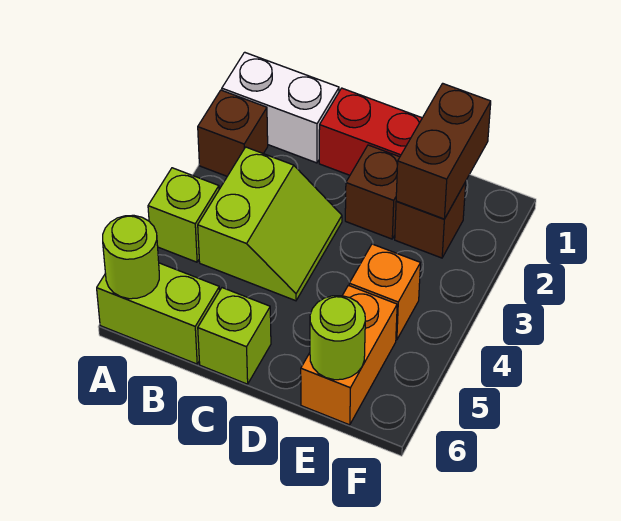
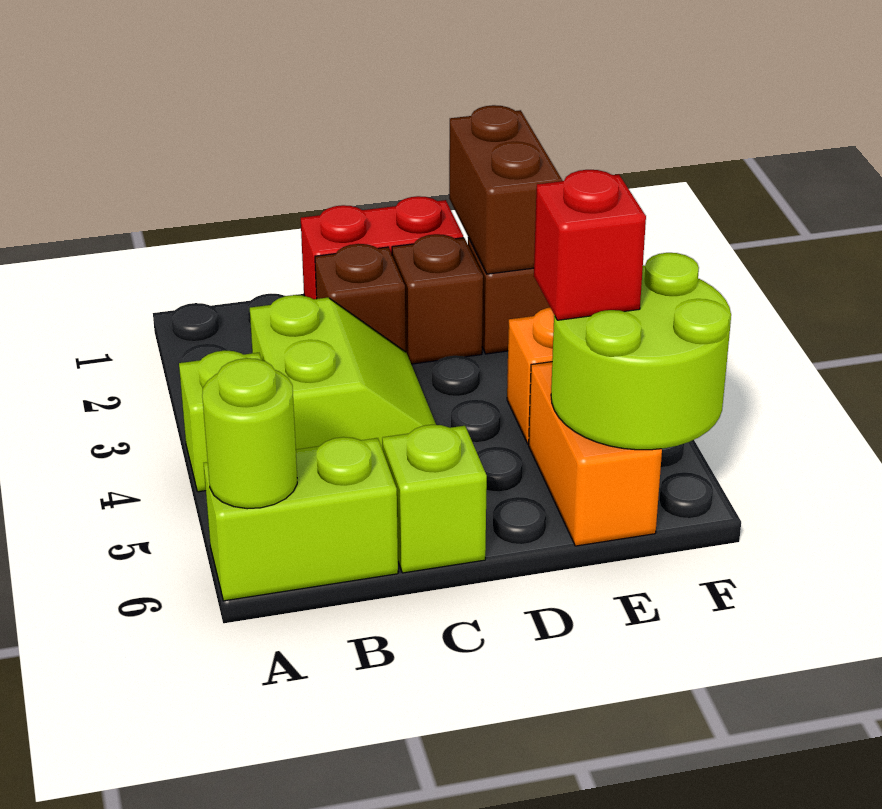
white brick A1:B1 level 1 -> none
brown brick A2 level 1 -> brown brick C2 level 1
none -> red brick E5 level 3
lime round brick E6 level 2 -> lime round brick E5:F6 level 2

